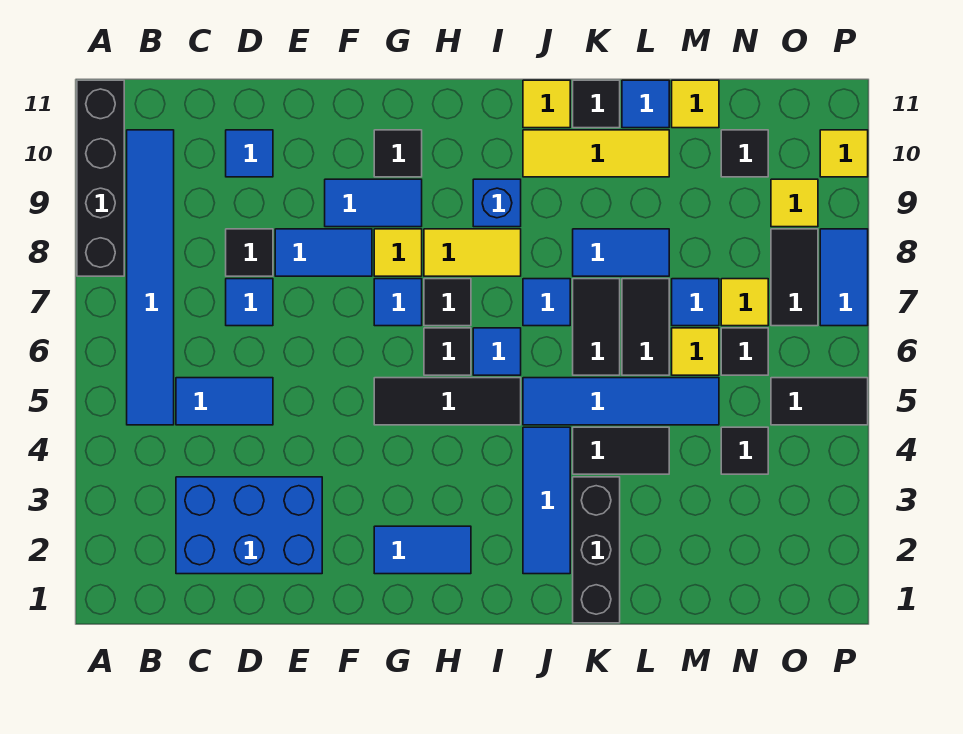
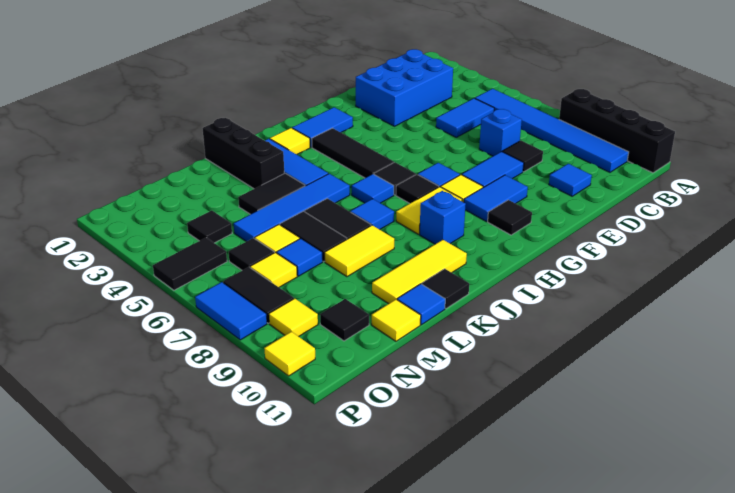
blue tile D7 level 1 -> blue brick D7 level 1
black tile G5:I5 level 1 -> black tile H3:H5 level 1
yellow tile J11 level 1 -> yellow tile I2 level 1
blue tile K8:L8 level 1 -> yellow tile K8:L8 level 1

